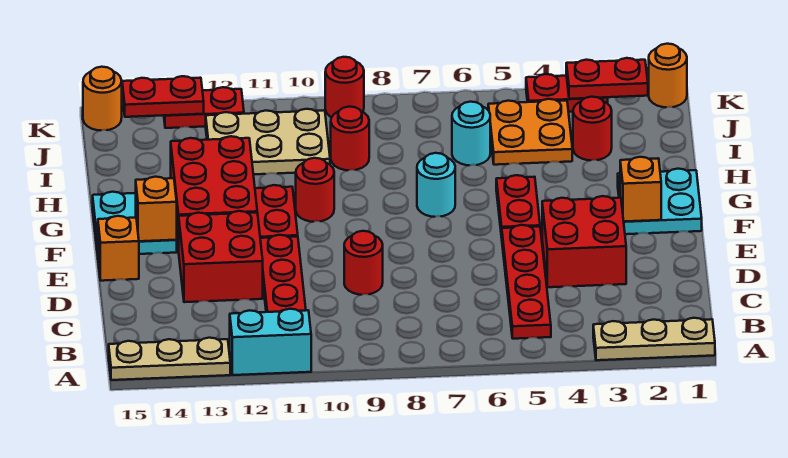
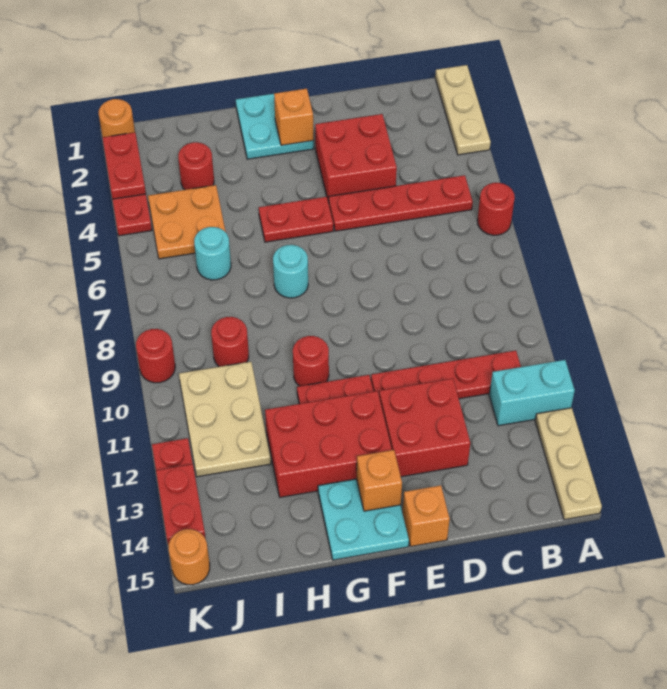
cyan brick A11:A12 level 1 -> cyan brick A12:B12 level 1
red round brick D9 level 1 -> red round brick A6 level 1

